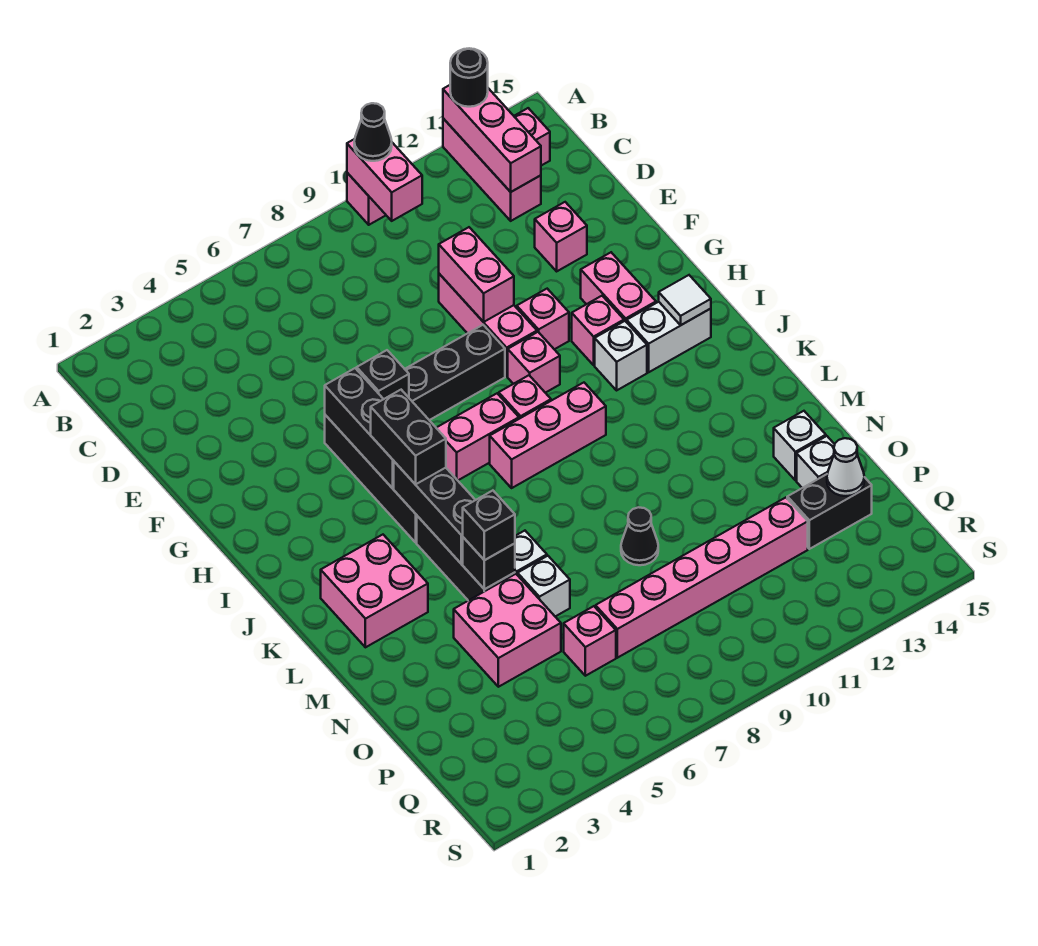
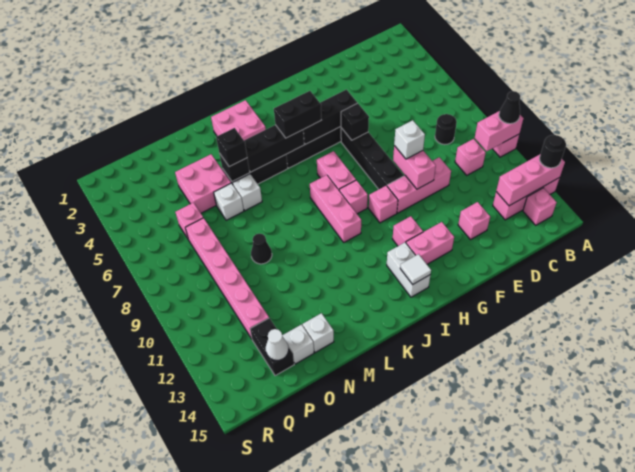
none -> black round brick C8 level 1
pink brick E10:F10 level 2 -> pink brick F9:F10 level 2
pink brick G11 level 1 -> pink brick C10 level 1
white brick I12 level 1 -> white brick F9 level 3

